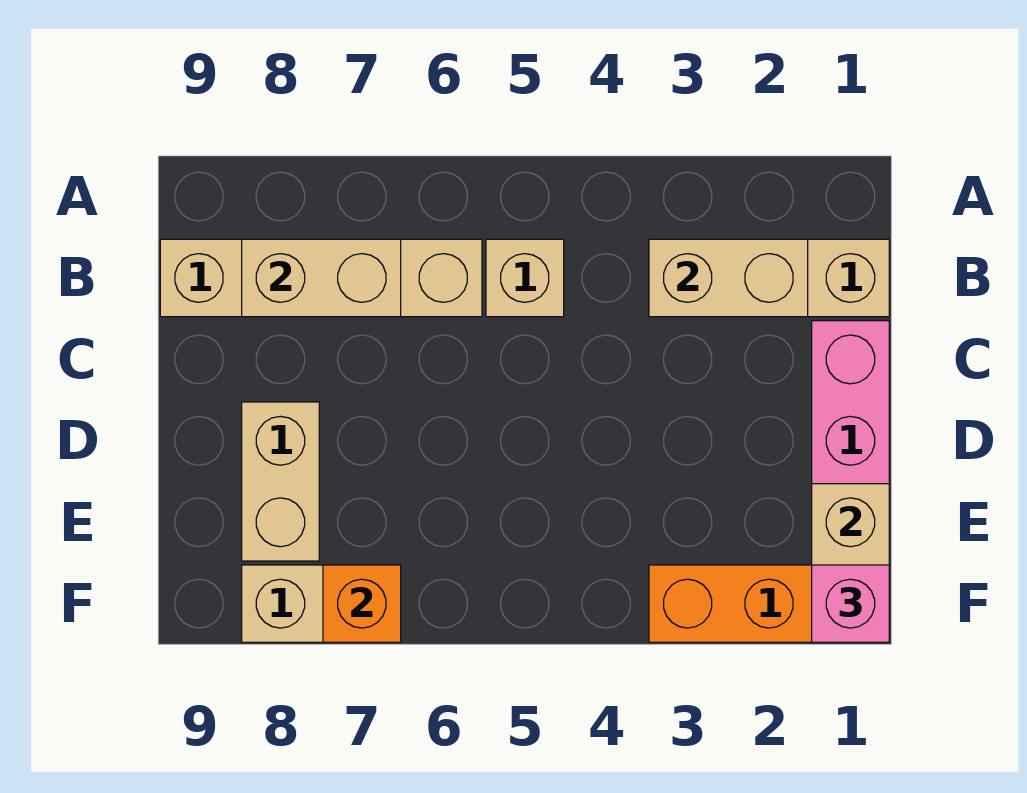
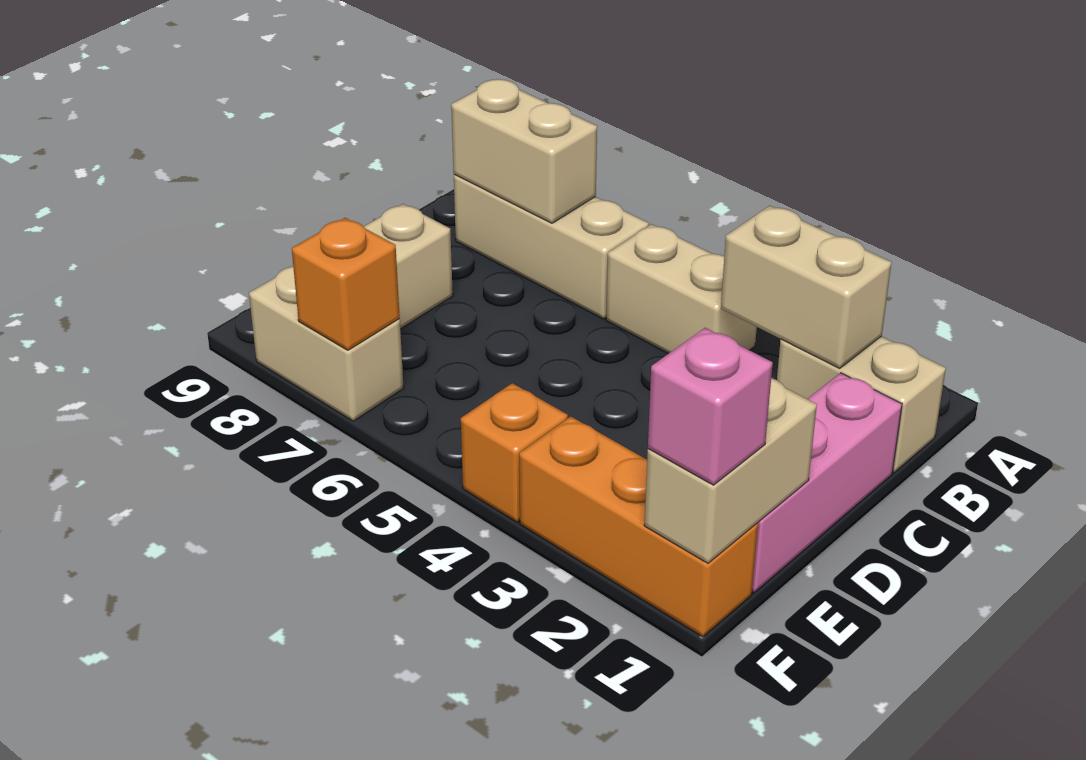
tan brick B5 level 1 -> tan brick B4:B5 level 1
tan brick B6:B9 level 1 -> tan brick B6:B8 level 1
none -> orange brick F4 level 1

